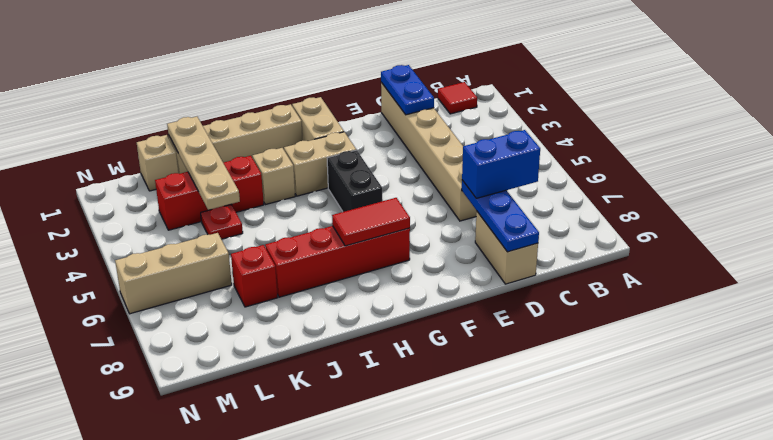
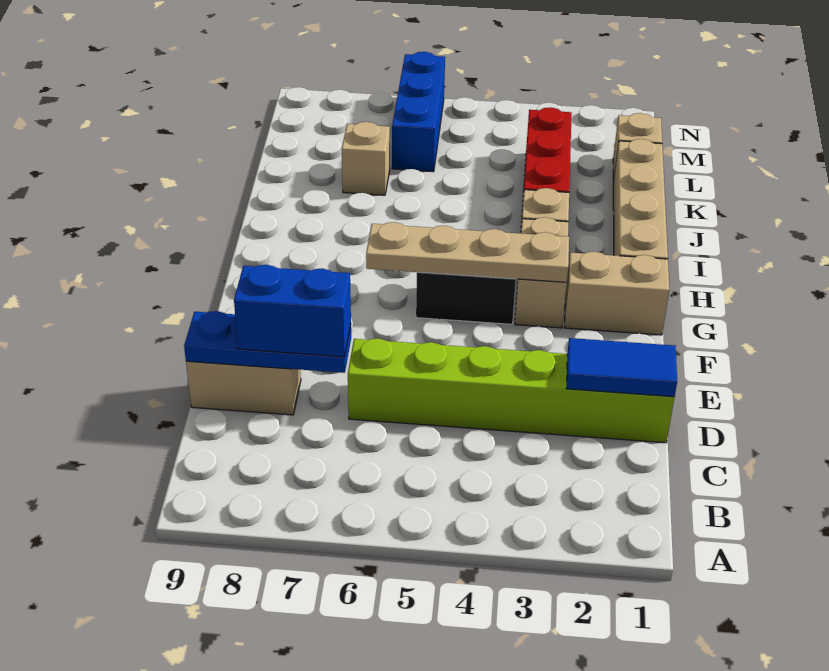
red tile B1 level 1 -> none
blue brick C7:D7 level 3 -> blue brick D7:D8 level 3
tan brick D1:D6 level 1 -> lime brick D1:D6 level 1
blue plate D1:D2 level 2 -> blue tile D1:D2 level 2
red brick G7:J7 level 1 -> none
red tile G7:H7 level 2 -> none
tan plate K1:K4 level 2 -> tan plate G3:G6 level 2
red plate K4 level 1 -> none
red brick K7 level 1 -> tan brick K7 level 1
tan brick L6:N6 level 1 -> blue brick L6:N6 level 1

